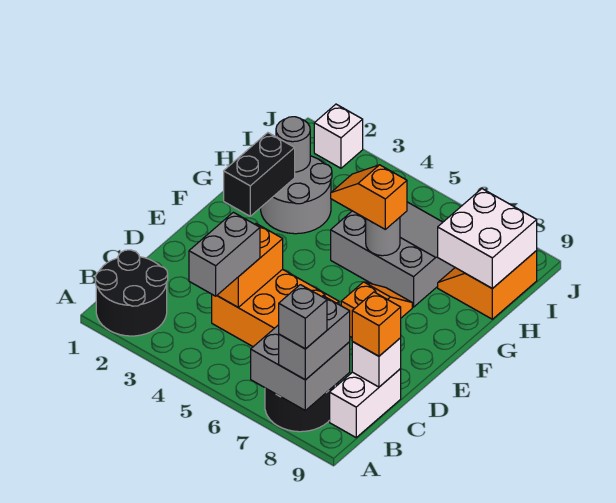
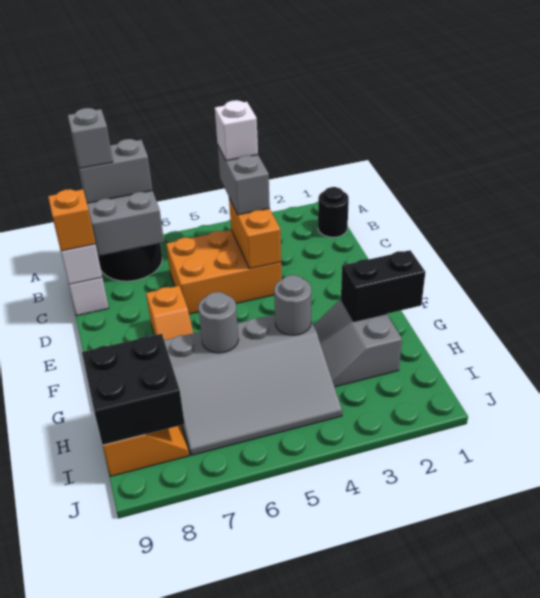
black round brick A1:B2 level 1 -> black round brick B1 level 1
grey brick A8:B8 level 3 -> grey brick A7:A8 level 3
black brick F2:G2 level 2 -> black brick G1:G2 level 2
grey round brick G2:H3 level 1 -> grey slope G2:H3 level 1 top 2
grey slope G5:I7 level 1 top G -> grey slope G4:I7 level 1 top G
orange slope G5:G6 level 3 top 6 -> none
grey round brick H2 level 2 -> grey round brick G4 level 2
white brick H8:I9 level 2 -> black brick H8:I9 level 2
white brick J2 level 1 -> white brick B4 level 4

